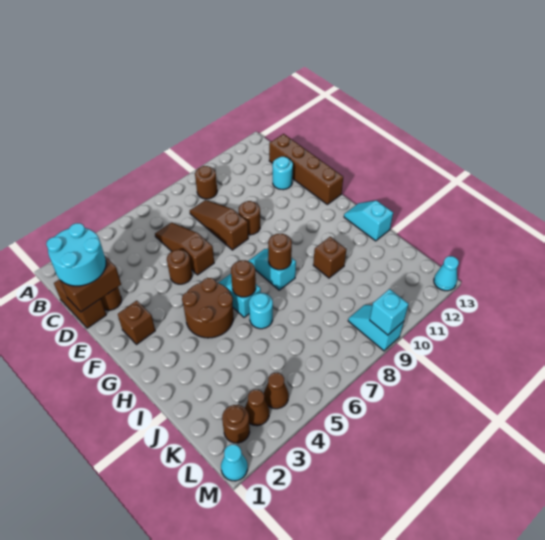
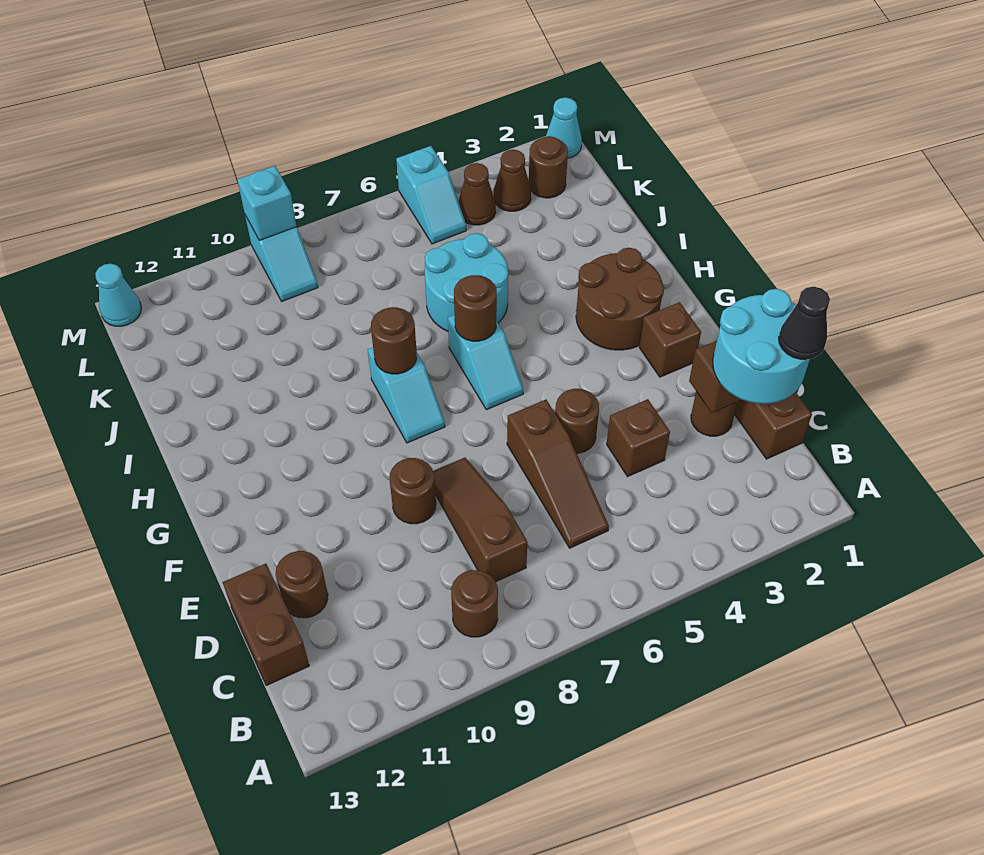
none -> black cone C1 level 4
brown slope C8:E8 level 1 top E -> brown slope C8:E8 level 1 top C
brown brick C13:F13 level 1 -> brown brick C13:D13 level 1
cyan round brick D12 level 1 -> brown round brick D12 level 1
brown round brick G4:H5 level 1 -> brown round brick G2:H3 level 1
cyan slope H13:I13 level 1 top I -> cyan slope L5:M5 level 1 top M
cyan round brick I6 level 1 -> cyan round brick I5:J6 level 1
brown brick I10 level 1 -> brown brick D4 level 1

